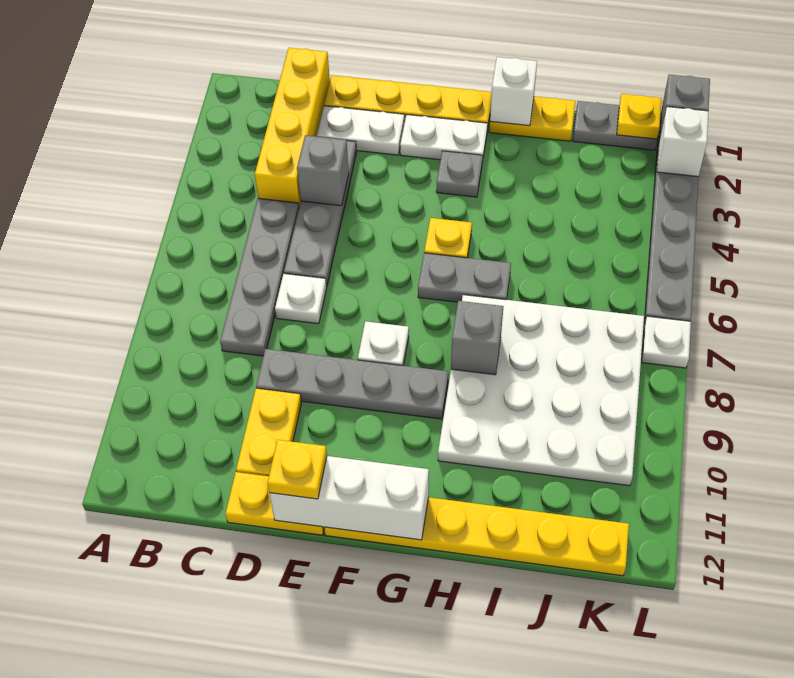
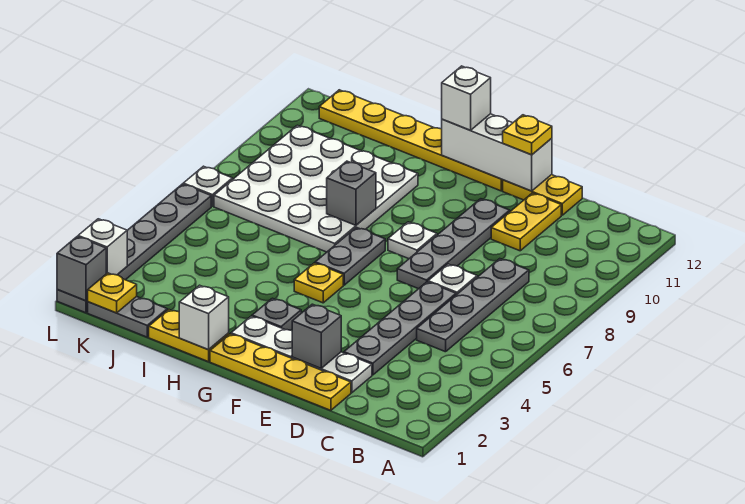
yellow brick C1:C4 level 1 -> none
grey brick D4 level 2 -> grey brick E2 level 2
grey plate D9:G9 level 1 -> grey plate E7:E10 level 1
grey plate G6:H6 level 1 -> grey plate G6:G7 level 1
none -> white brick G12 level 3

